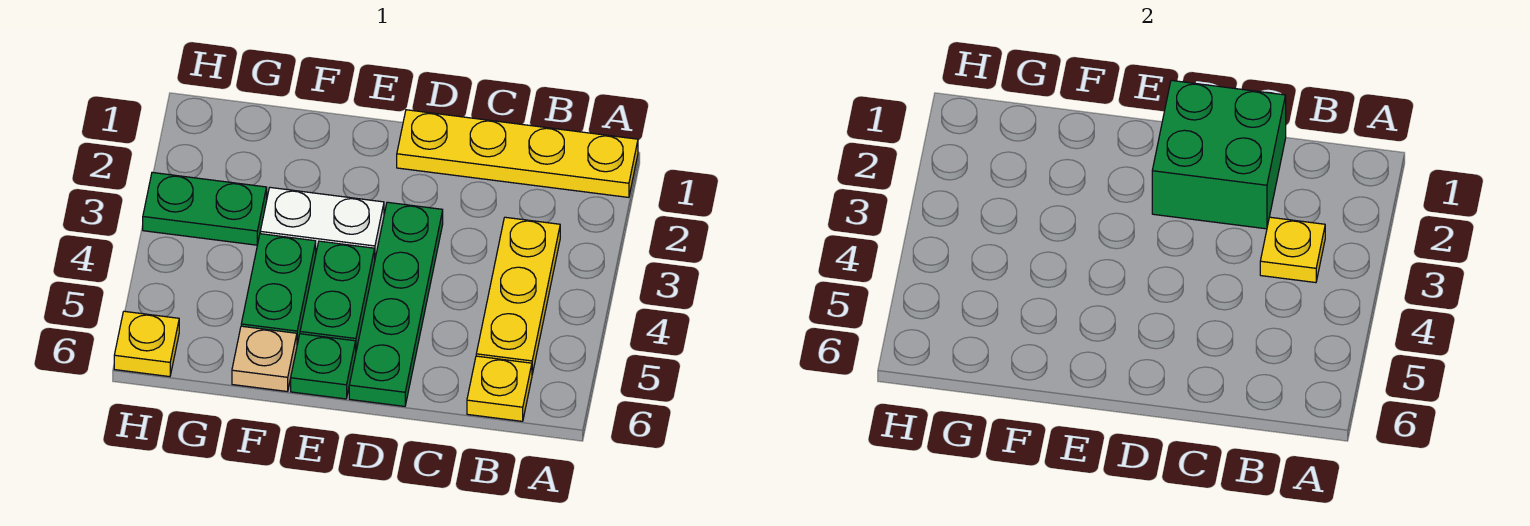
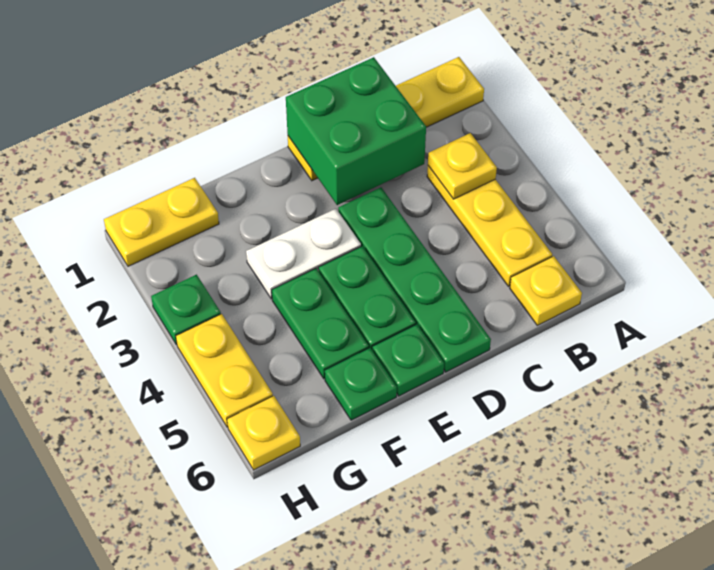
tan plate F6 level 1 -> green plate F6 level 1
none -> yellow plate G1:H1 level 1
green plate G3:H3 level 1 -> green plate H3 level 1
none -> yellow plate H4:H5 level 1

